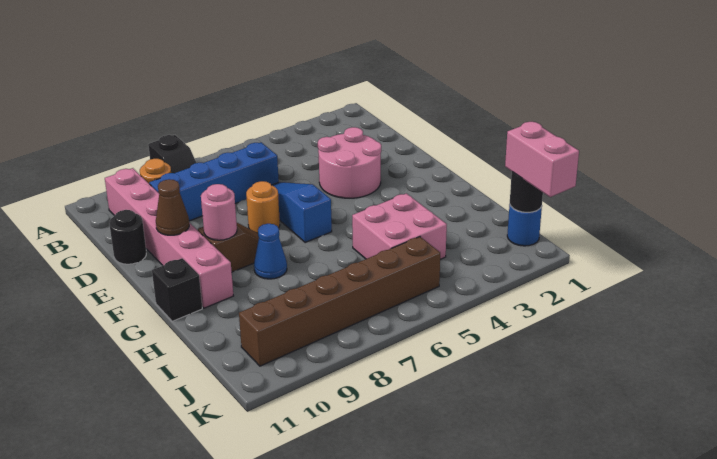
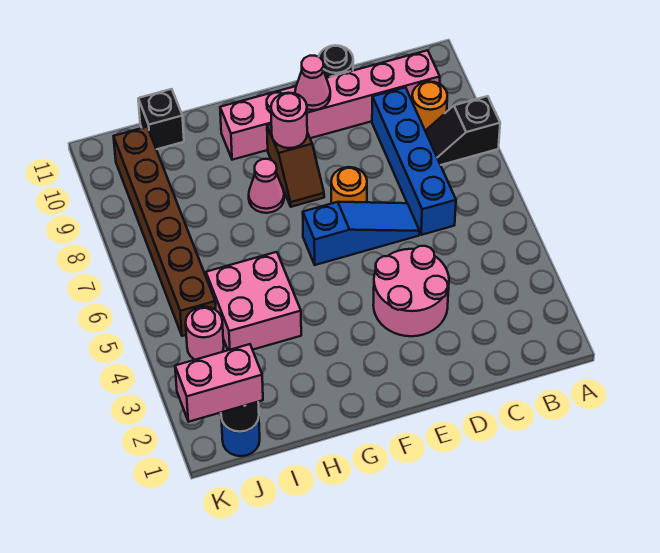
brown cone E10 level 2 -> pink cone E10 level 2
blue cone G8 level 1 -> pink cone G8 level 1
black brick G11 level 1 -> black brick I11 level 1
none -> pink round brick J4 level 1

